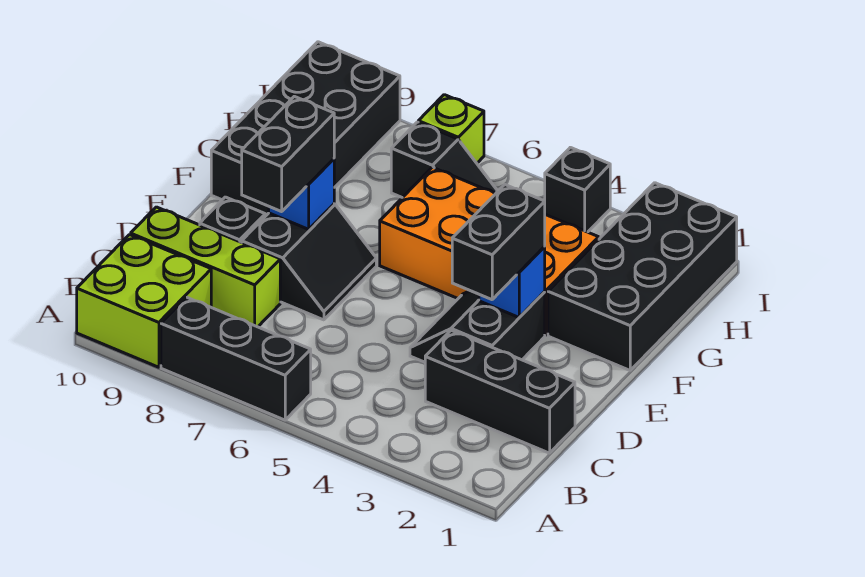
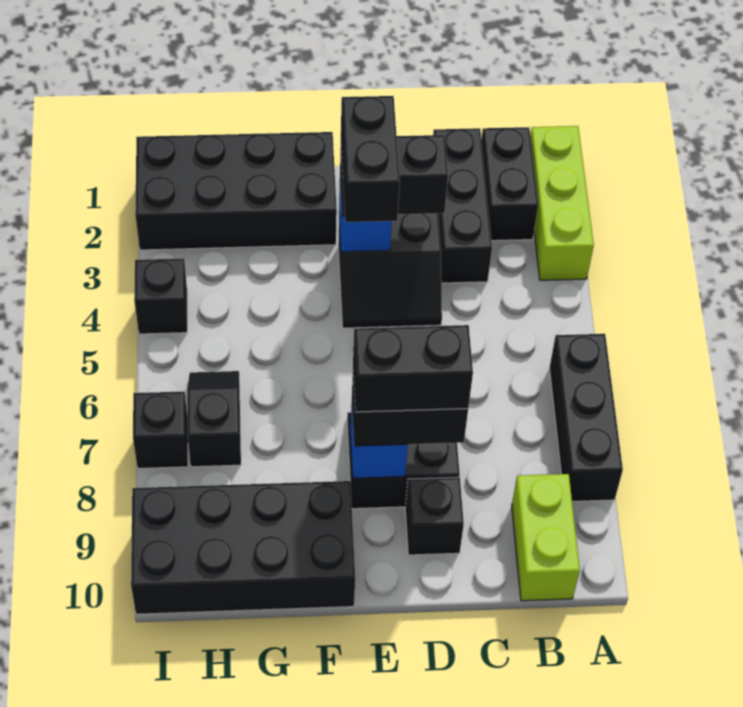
lime brick A9:B10 level 1 -> lime brick B9:B10 level 1
none -> black brick B1:B2 level 1
lime brick C8:C10 level 1 -> lime brick A1:A3 level 1
none -> black brick D8:E8 level 4
none -> black brick E3:E4 level 4
orange brick F3:G6 level 1 -> none
lime brick I7 level 1 -> black brick I7 level 1

